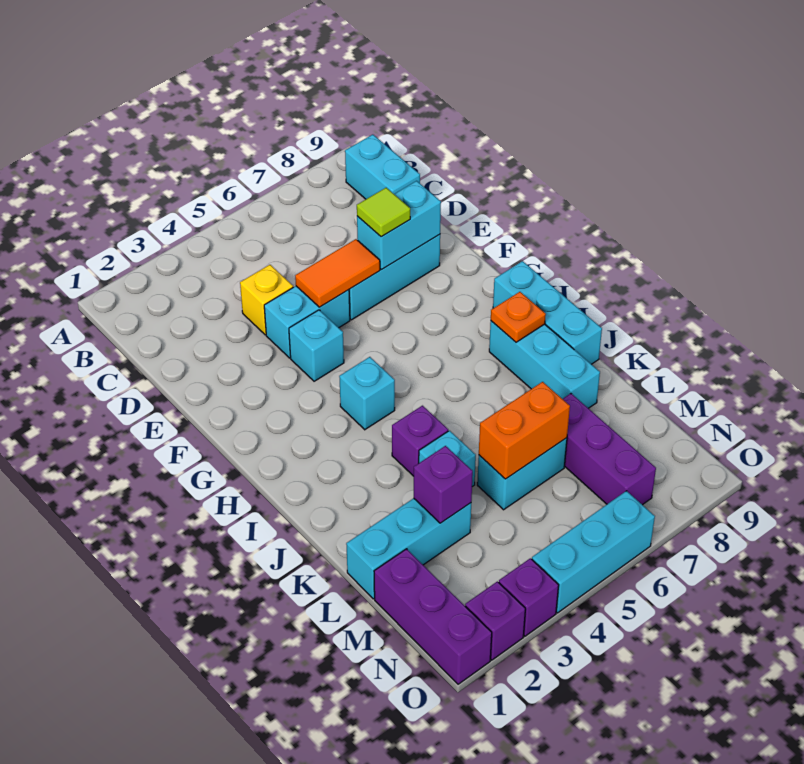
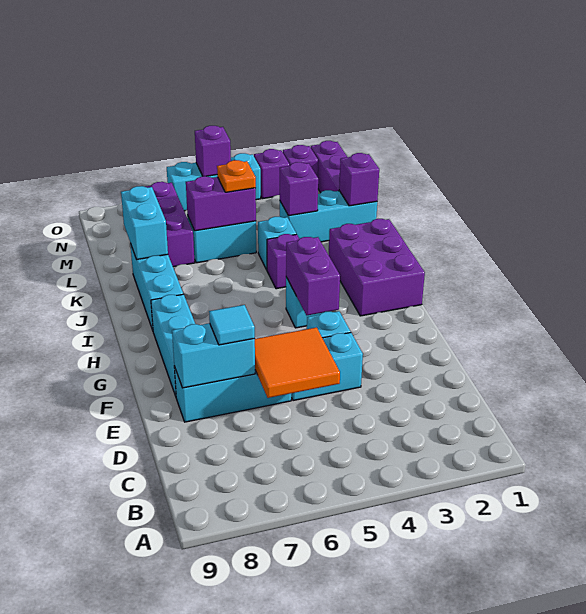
cyan brick B9:C9 level 1 -> cyan brick K8:L8 level 2
yellow brick D4 level 1 -> none
orange tile E5:E6 level 2 -> orange tile D5:E6 level 2
lime tile E7 level 3 -> cyan tile E7 level 3
none -> purple brick G4:H4 level 2
none -> purple brick H1:J2 level 1
cyan brick H9:J9 level 1 -> cyan brick F8:H8 level 1
orange plate I8 level 2 -> orange plate L5 level 3
none -> purple brick L1 level 2
orange brick L5:L6 level 2 -> purple brick L5:L6 level 2
none -> purple brick O5 level 2

